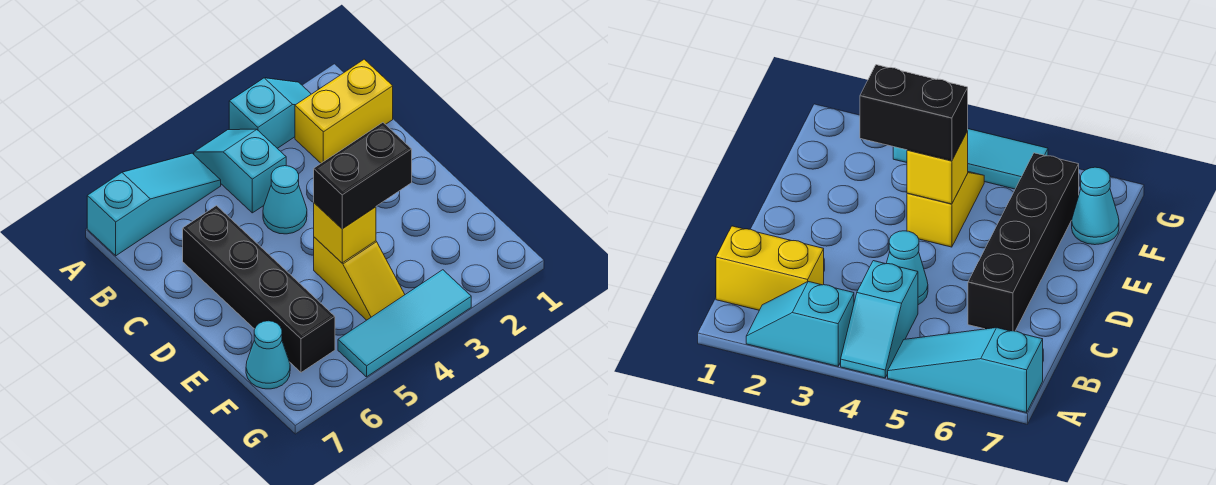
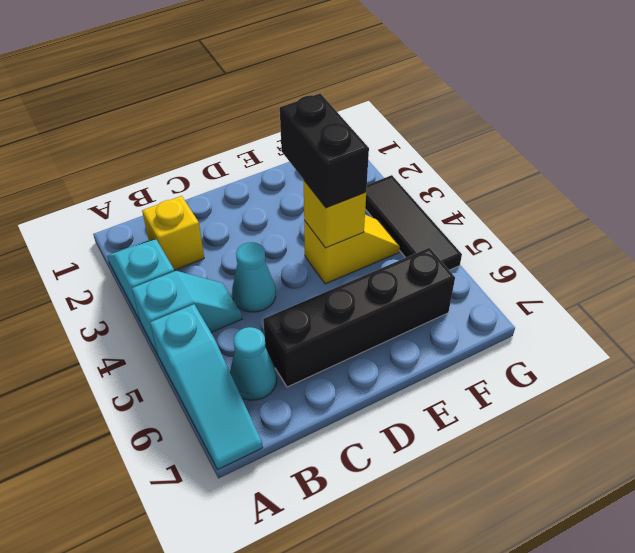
cyan slope A4:B4 level 1 top B -> cyan slope A4:B4 level 1 top A
cyan slope A5:A7 level 1 top 7 -> cyan slope A5:A7 level 1 top 5
yellow brick B1:B2 level 1 -> yellow brick B2 level 1
cyan cone F7 level 1 -> cyan cone B6 level 1
cyan tile G3:G5 level 1 -> black tile G3:G5 level 1

